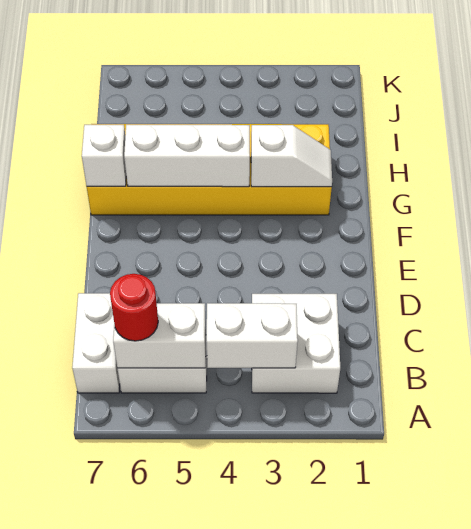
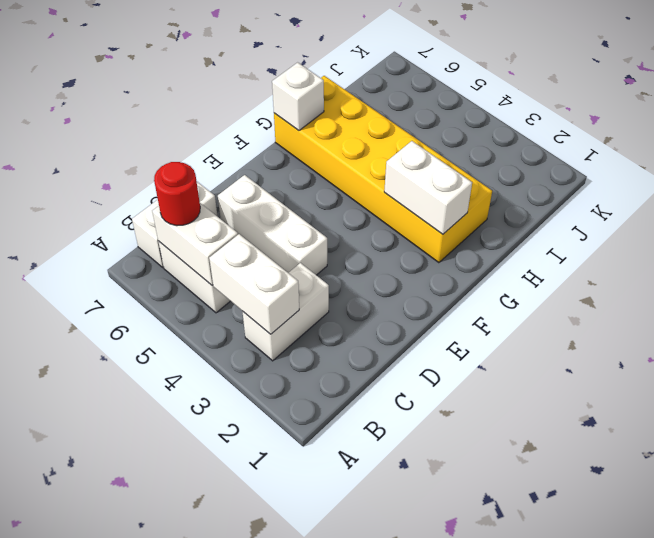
white brick B2:C3 level 1 -> white brick B3:C3 level 1
white slope G2:G3 level 2 top 3 -> white brick G2:G3 level 2
white brick G4:G6 level 2 -> white brick D4:D6 level 1

